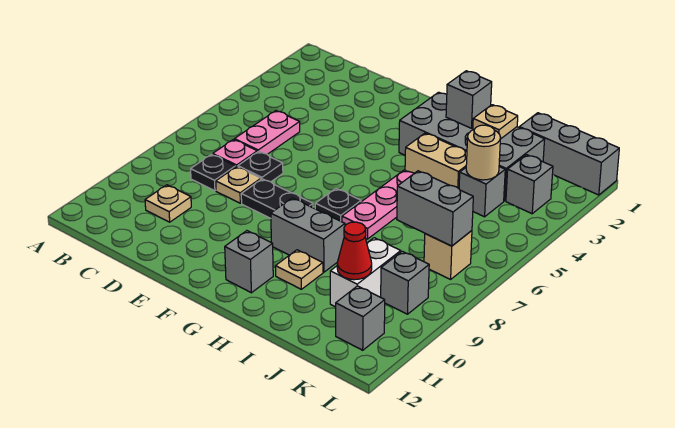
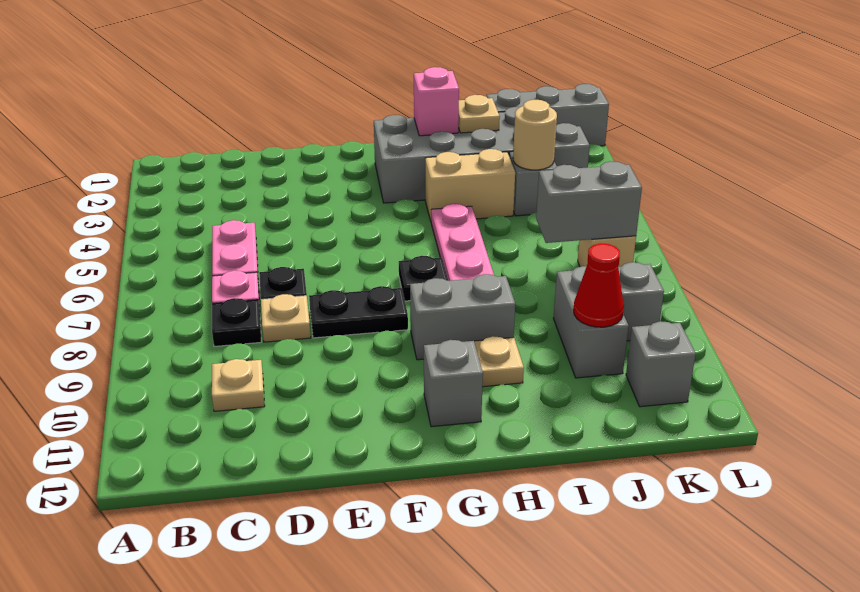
grey brick H2 level 2 -> pink brick H2 level 2
white brick J9:J10 level 1 -> grey brick J9:J10 level 1

